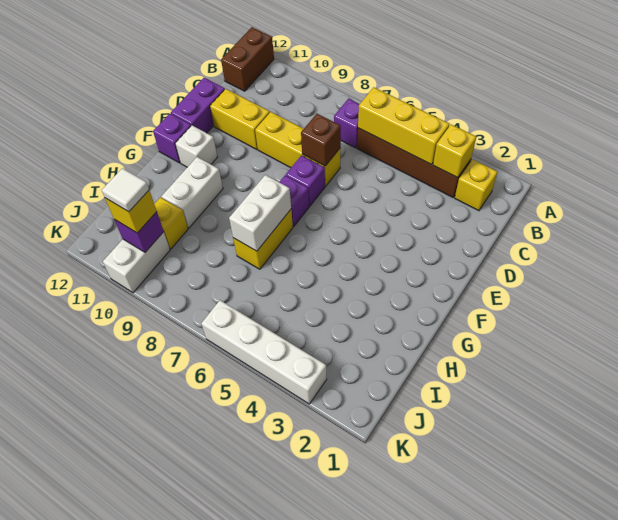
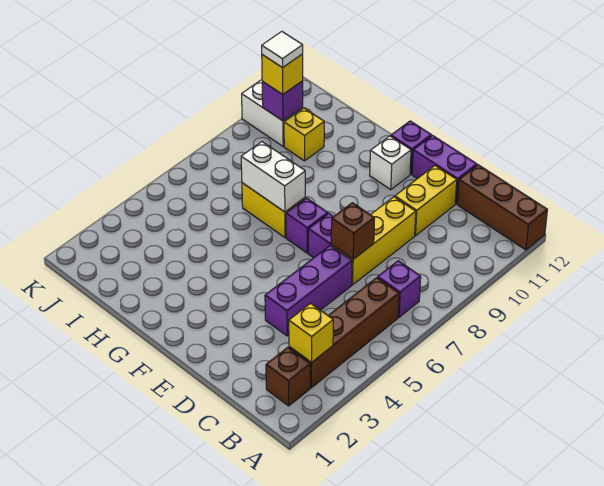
brown brick A12:B12 level 1 -> brown brick A12:C12 level 1
yellow brick B2 level 1 -> brown brick B2 level 1
yellow brick B4:B6 level 2 -> none
none -> purple brick D4:D6 level 1
white brick G10:H10 level 1 -> none
white brick K3:K6 level 1 -> none

